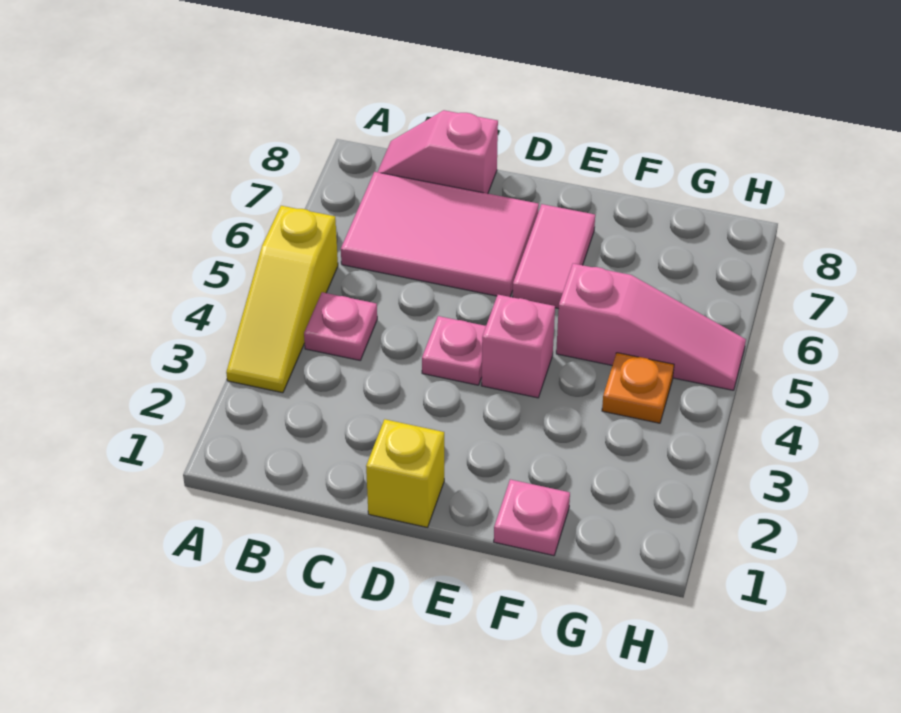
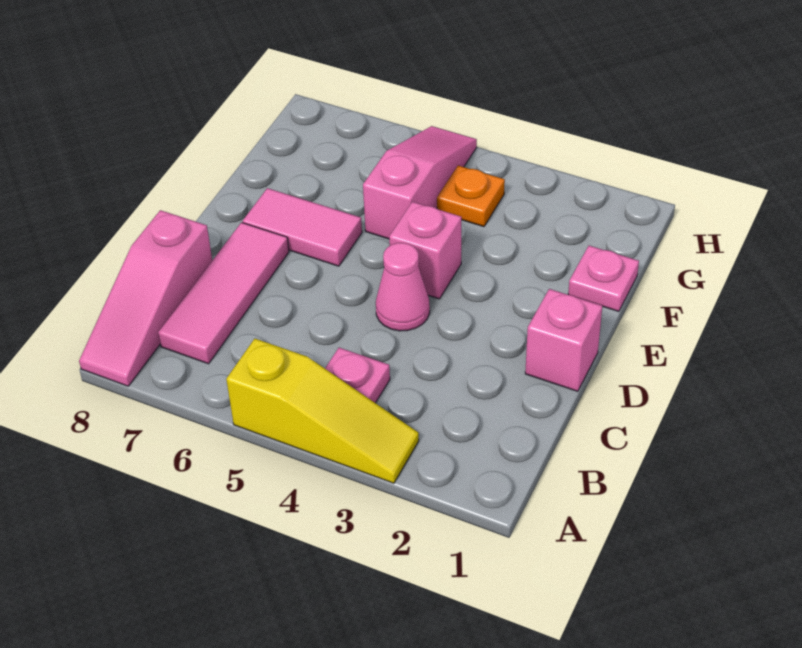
pink tile B6:D7 level 1 -> pink tile B7:D7 level 1
pink slope B8:C8 level 1 top C -> pink slope A8:C8 level 1 top C
yellow brick D1 level 1 -> pink brick D1 level 1
pink plate D4 level 1 -> pink cone D4 level 1

